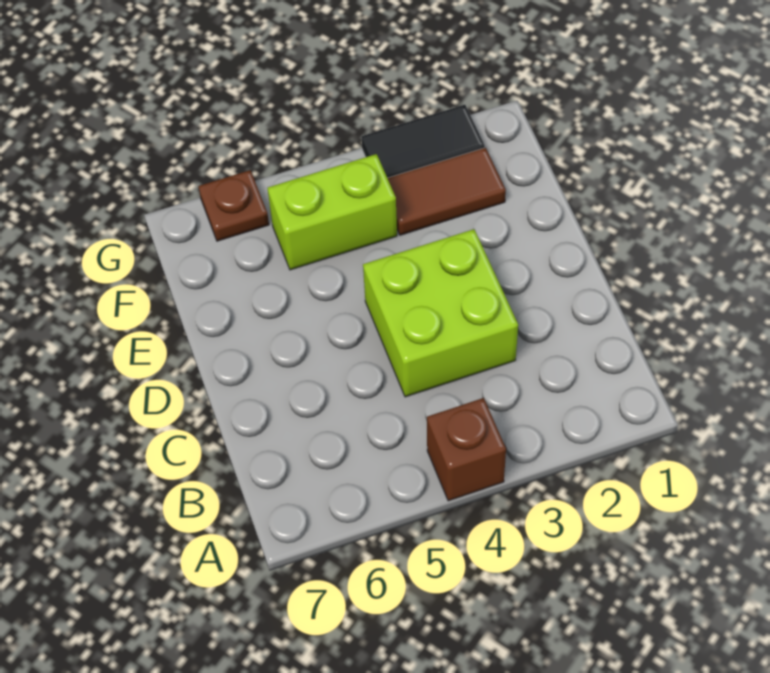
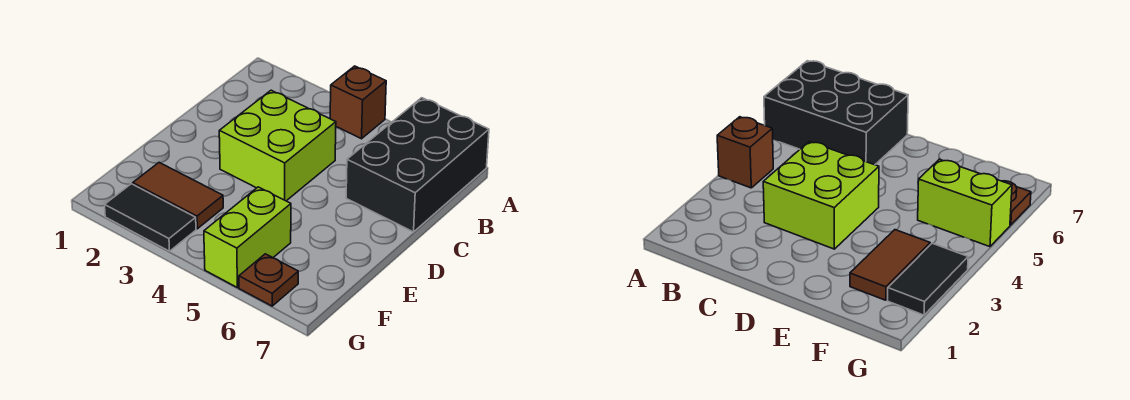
none -> black brick A6:C7 level 1
lime brick F4:F5 level 1 -> lime brick F5:G5 level 1

